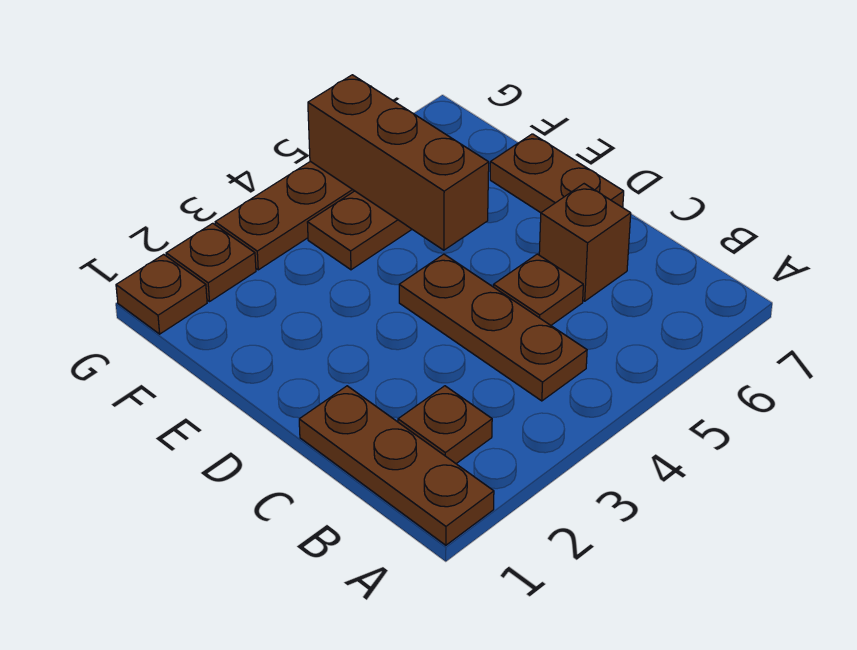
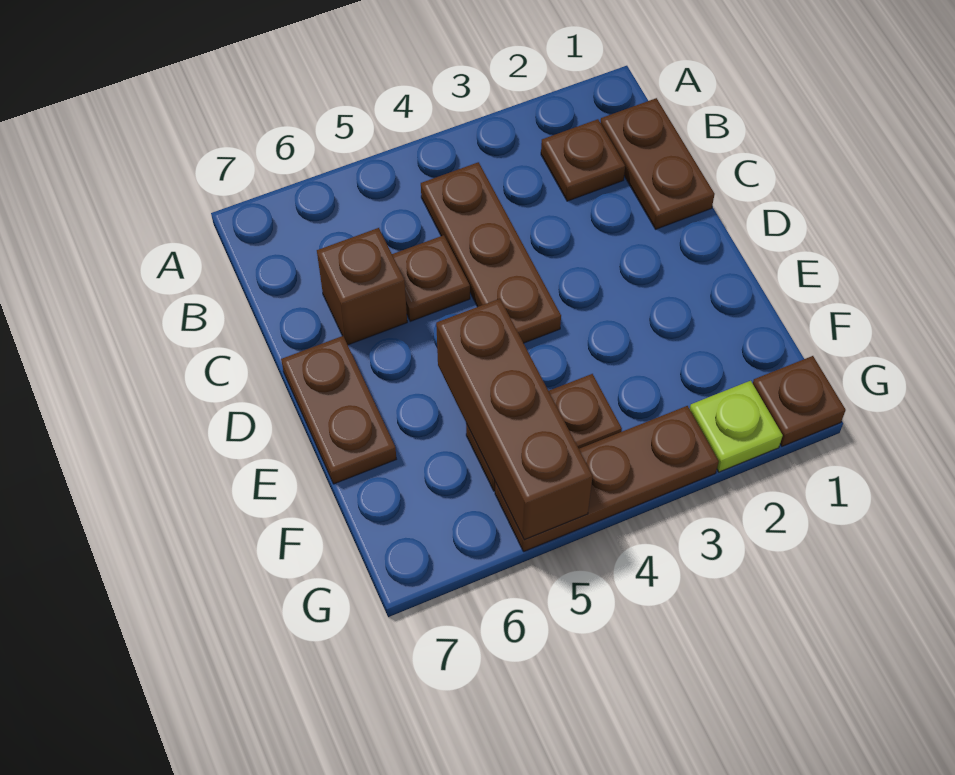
brown plate A1:C1 level 1 -> brown plate B1:C1 level 1
brown plate G2 level 1 -> lime plate G2 level 1

